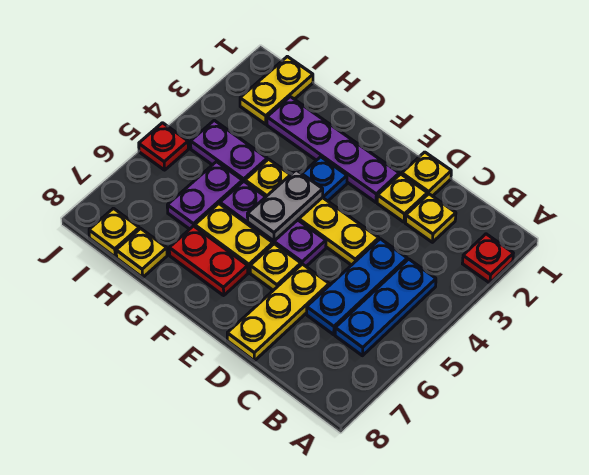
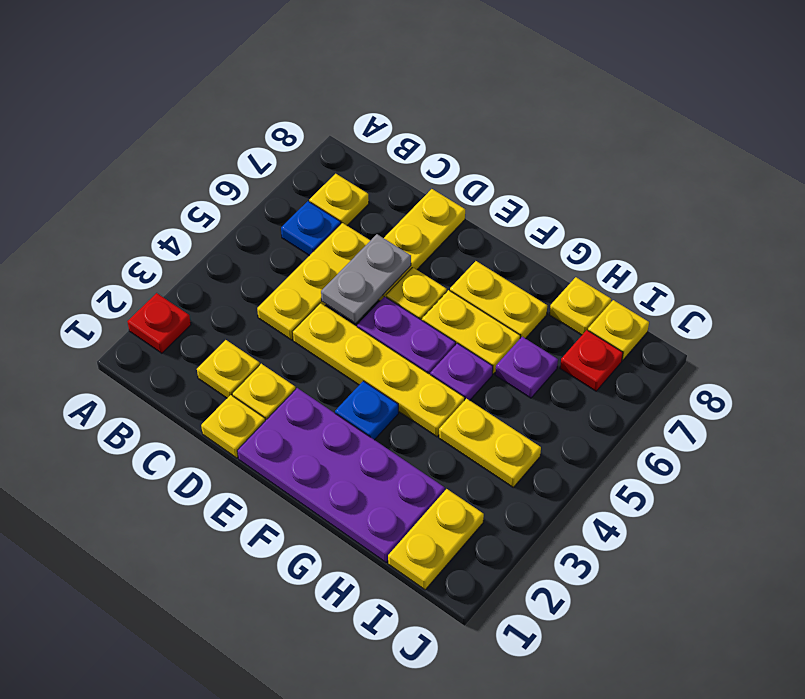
blue plate B4:B6 level 1 -> blue plate B6 level 1
none -> yellow plate B7 level 1
blue plate C4:C6 level 1 -> yellow plate C4:C6 level 1
purple plate E2:H2 level 1 -> purple plate E1:H2 level 1
grey plate F4:F5 level 2 -> grey plate D5:D6 level 2
red plate F7:G7 level 1 -> yellow plate F7:G7 level 1
purple plate H4:I4 level 1 -> yellow plate H4:I4 level 1
purple plate H5:H6 level 1 -> purple plate H6 level 1
red plate J5 level 1 -> red plate I7 level 1

